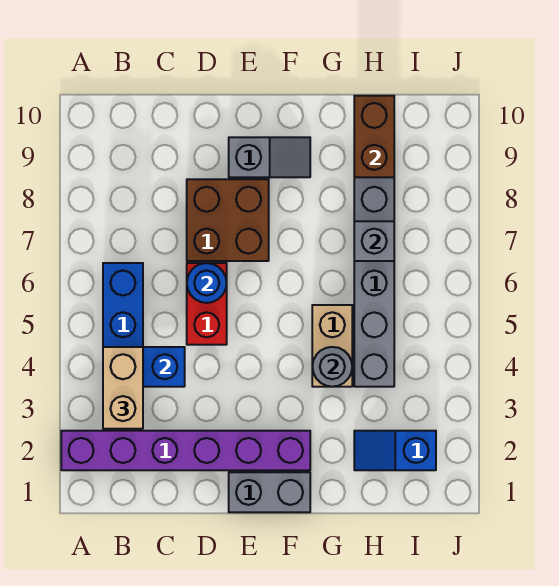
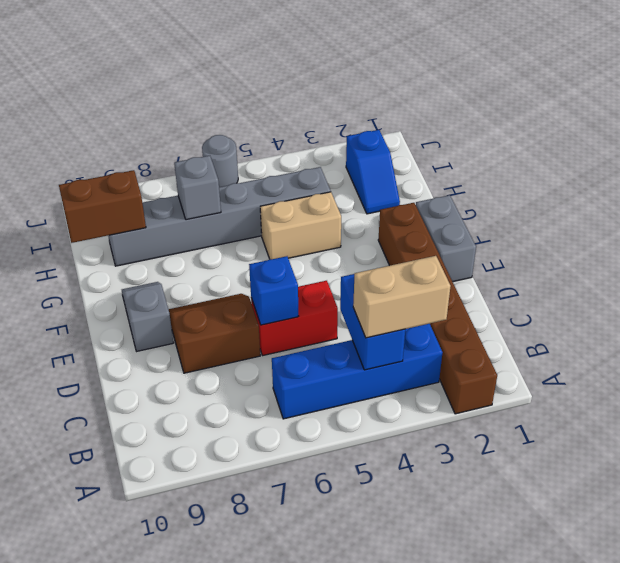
purple brick A2:F2 level 1 -> brown brick A2:F2 level 1
blue round brick D6 level 2 -> blue brick D6 level 2
brown brick D7:E8 level 1 -> brown slope D7:E8 level 1 top D
grey round brick G4 level 2 -> grey round brick J6 level 1

